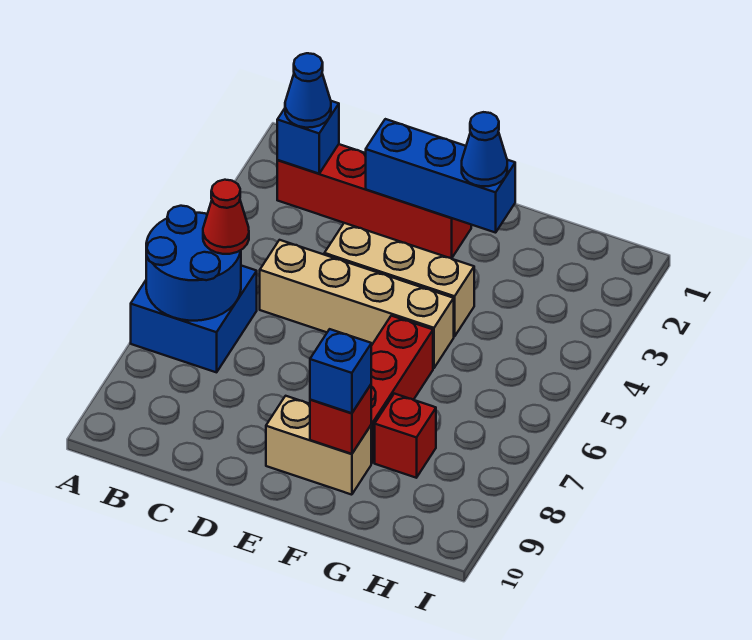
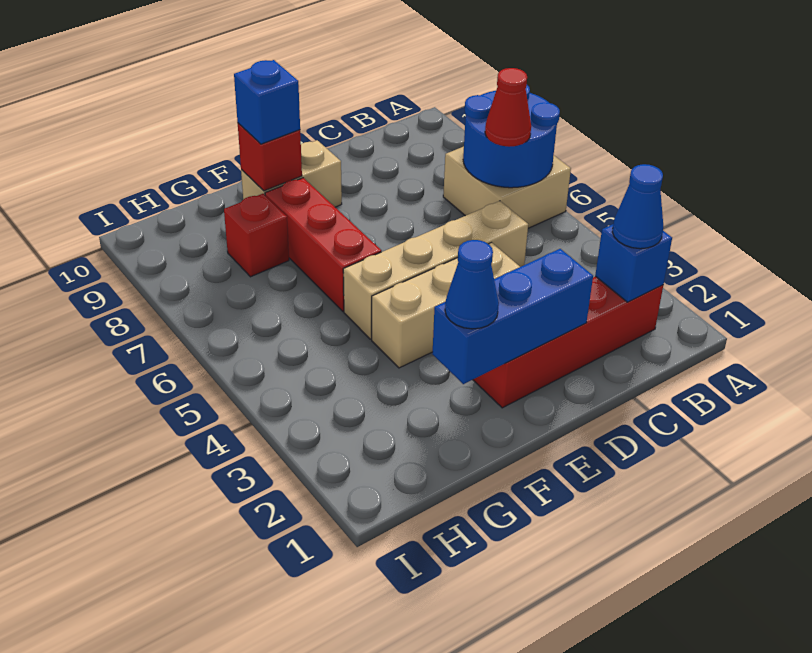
blue brick A6:B7 level 1 -> tan brick A6:B7 level 1

